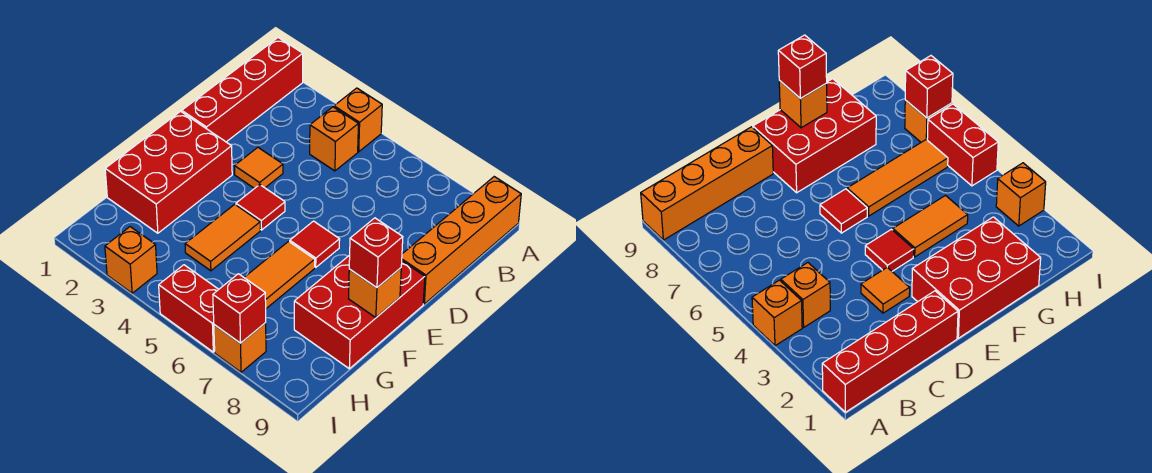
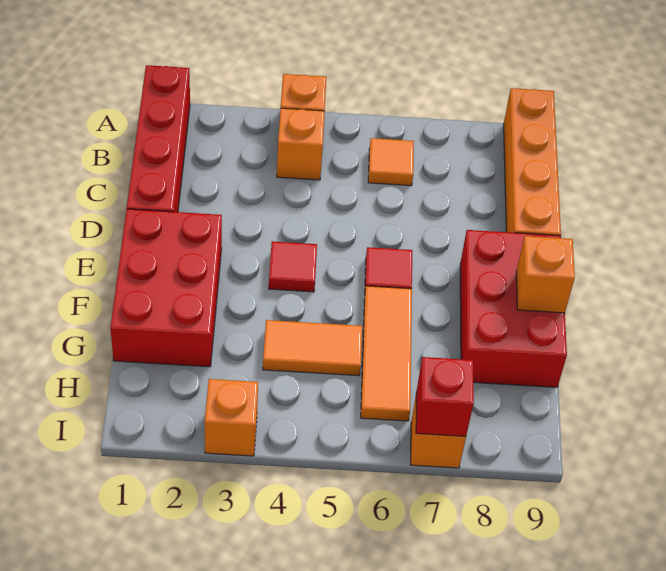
orange tile D3 level 1 -> orange tile B6 level 1
orange tile F4:G4 level 1 -> orange tile G4:G5 level 1
red brick F9 level 3 -> none
red brick I5:I6 level 1 -> none

